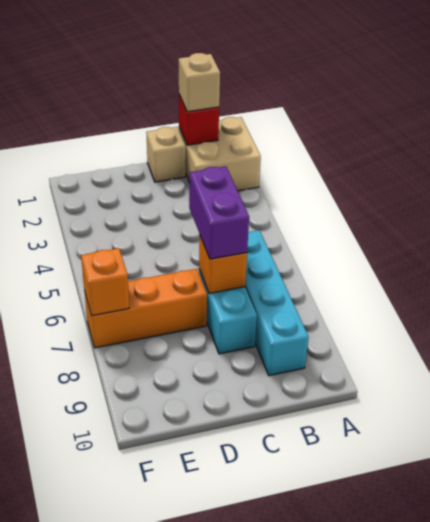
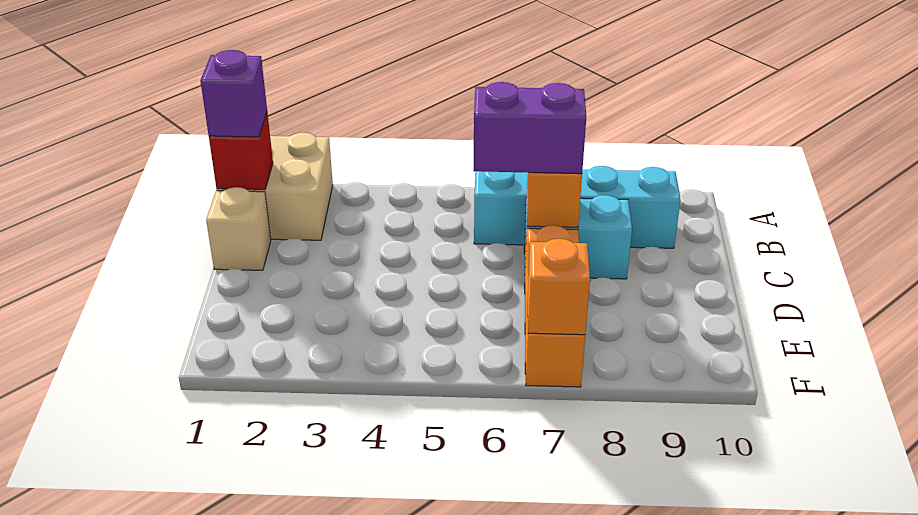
tan brick B1 level 3 -> purple brick B1 level 3

